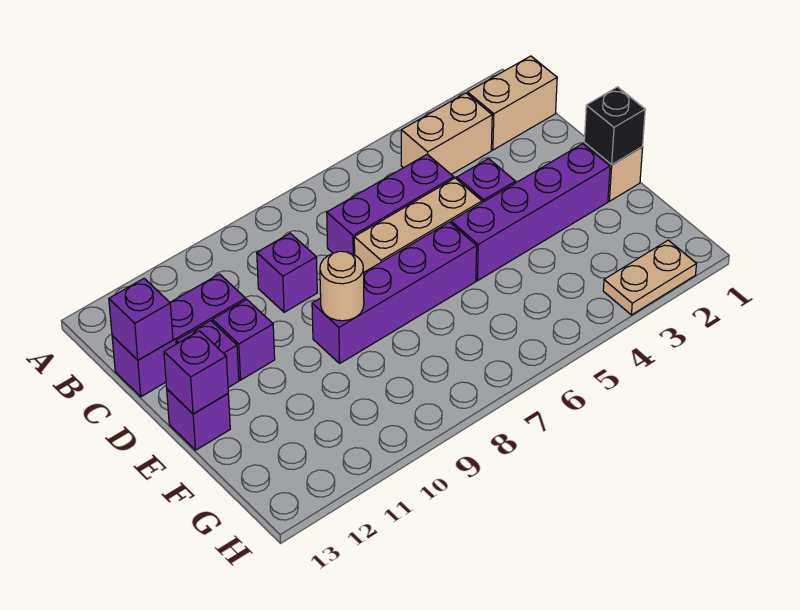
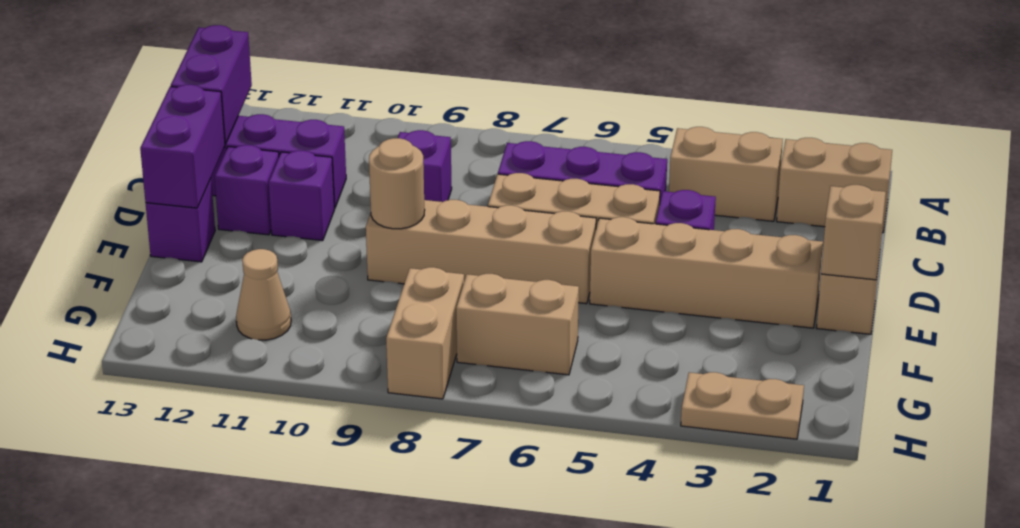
purple brick C13 level 2 -> purple brick B13:C13 level 2
black brick E1 level 2 -> tan brick E1 level 2
purple brick E2:E5 level 1 -> tan brick E2:E5 level 1
purple brick E6:E9 level 1 -> tan brick E6:E9 level 1
purple brick E13 level 2 -> purple brick D13:E13 level 2
none -> tan brick G6:G7 level 1
none -> tan brick G8:H8 level 1
none -> tan cone G11 level 1

